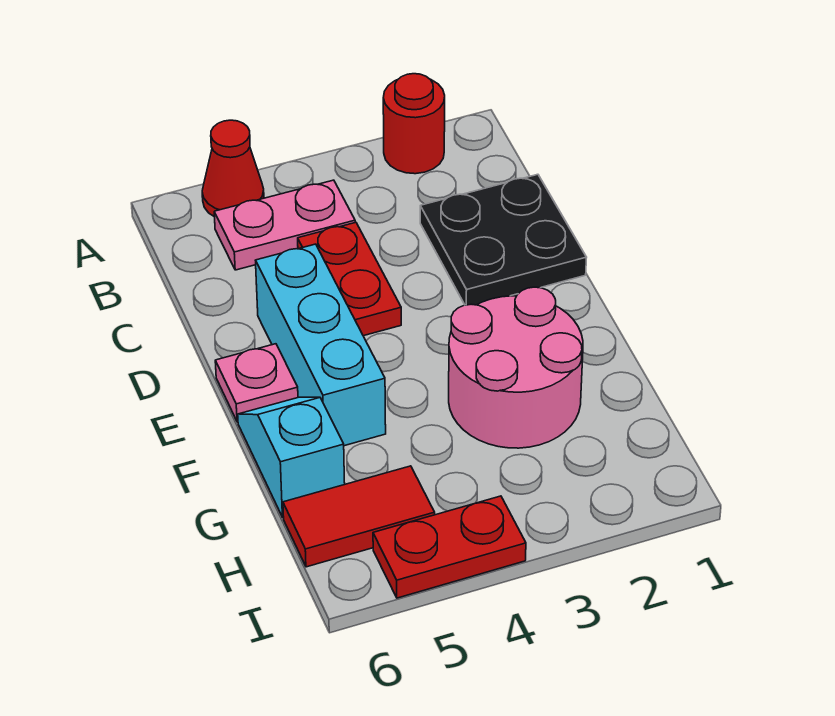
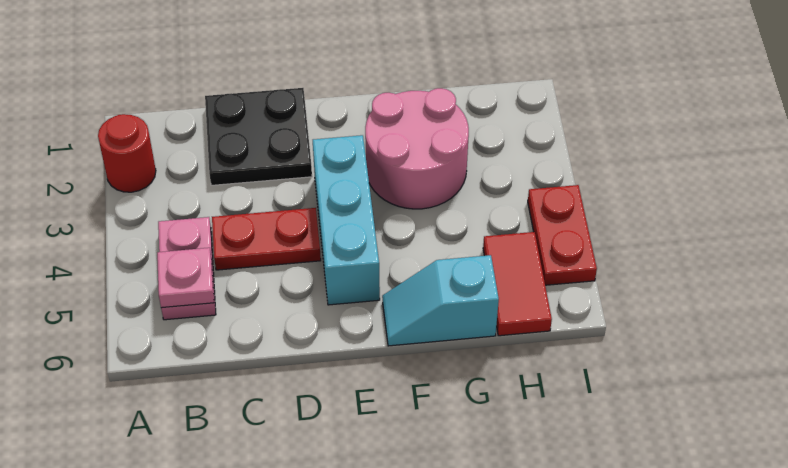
red cone A5 level 1 -> none
cyan brick D5:F5 level 1 -> cyan brick E3:E5 level 1
pink plate E6 level 1 -> pink plate B5 level 2

